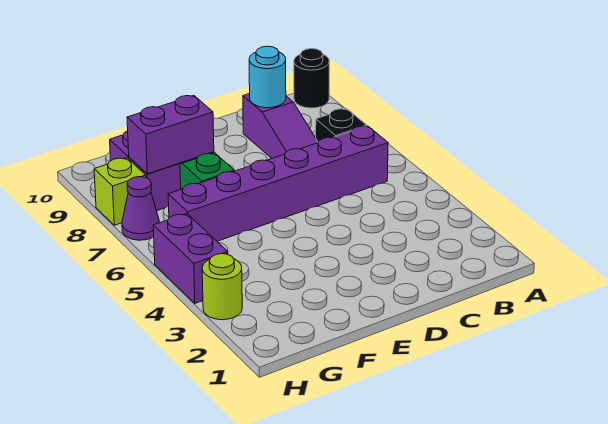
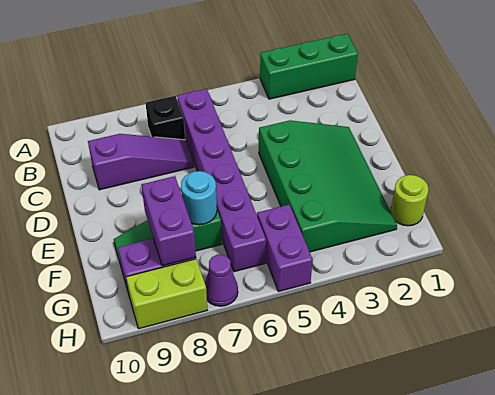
none -> green brick A1:A3 level 1
black round brick A10 level 1 -> none
cyan round brick C9 level 2 -> cyan round brick F7 level 2
none -> green slope D2:G4 level 1 top 4
lime round brick H3 level 1 -> lime round brick G1 level 1
purple brick H4:H5 level 1 -> purple brick G5:H5 level 1
lime brick H8 level 1 -> lime brick H8:H9 level 1

